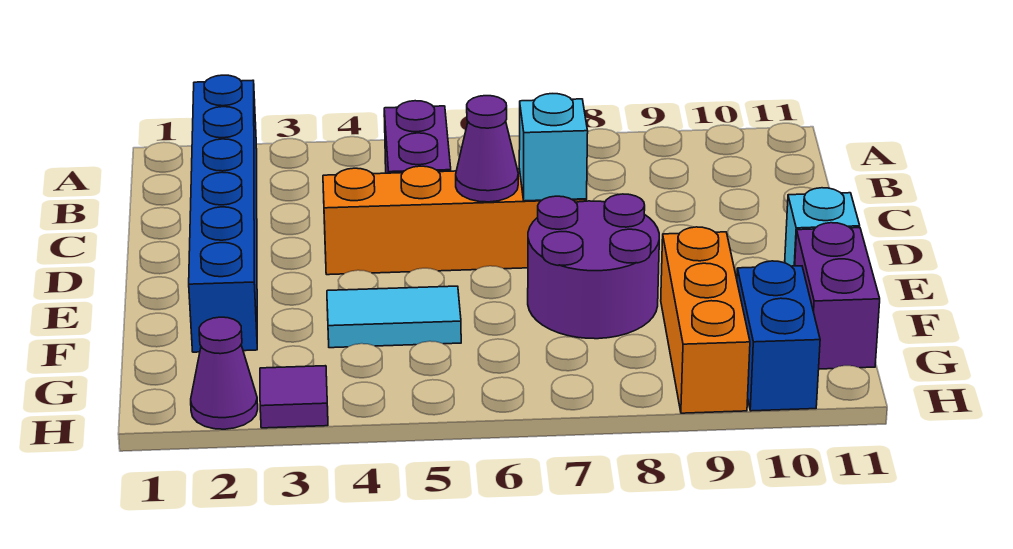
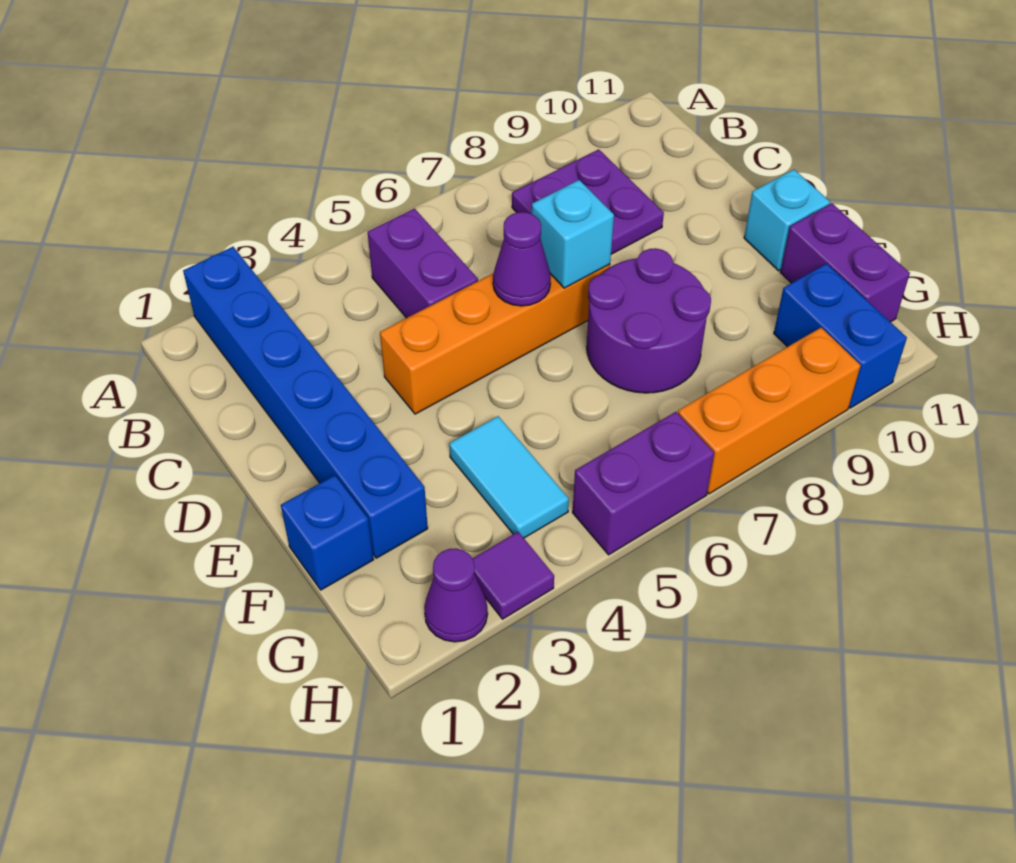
none -> purple plate B8:C9 level 1
none -> blue brick F1 level 1
cyan tile F4:F5 level 1 -> cyan tile F4:G4 level 1
orange brick F9:H9 level 1 -> orange brick H7:H9 level 1
none -> purple brick H5:H6 level 1

